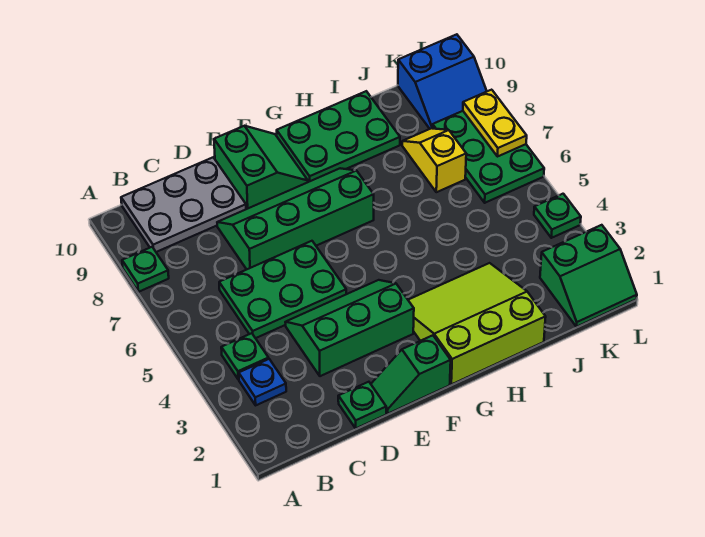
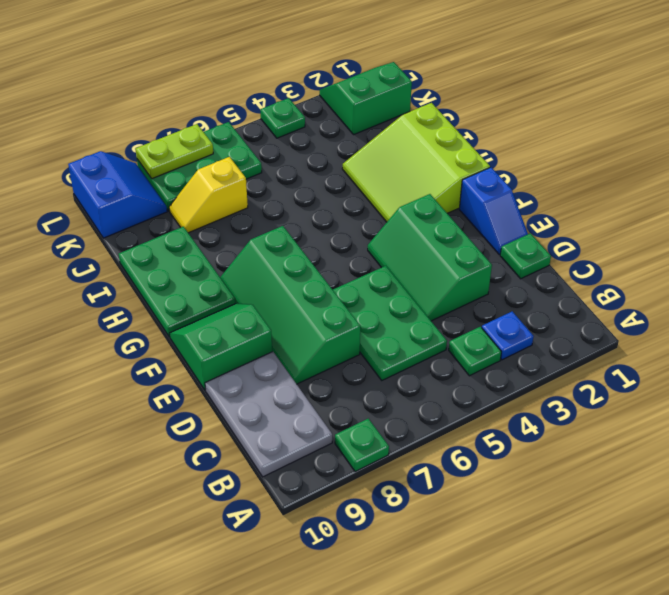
green slope E1:F1 level 1 top F -> blue slope E1:F1 level 1 top F
green slope K1:L2 level 1 top 2 -> green slope K1:L2 level 1 top K
yellow plate L7:L8 level 2 -> lime plate L7:L8 level 2

